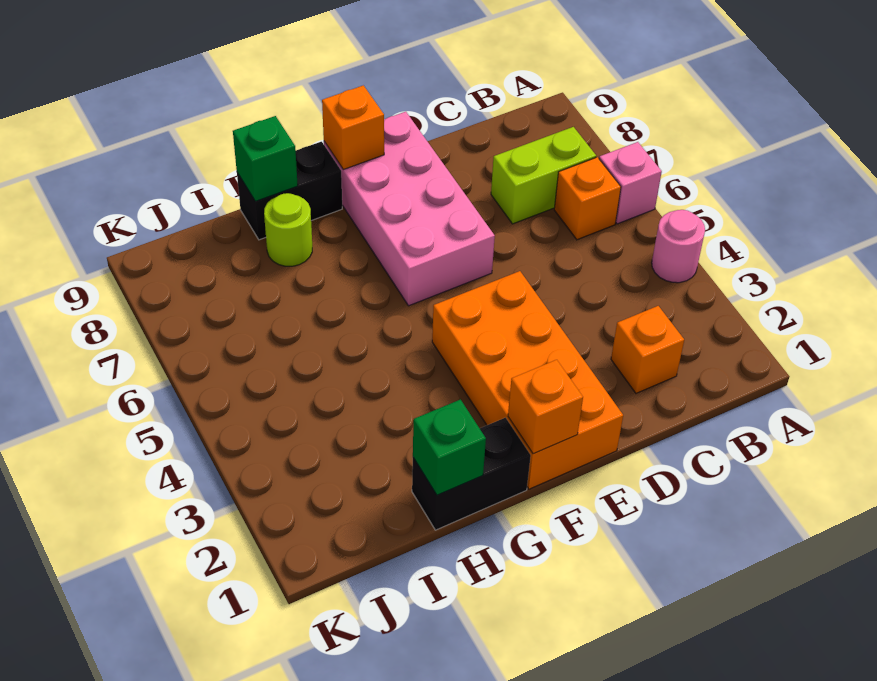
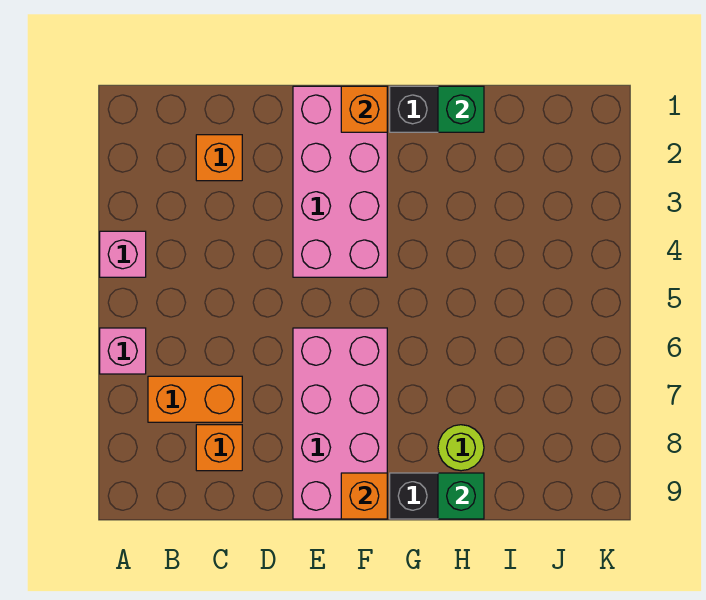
pink round brick A4 level 1 -> pink brick A4 level 1
orange brick B6 level 1 -> orange brick C8 level 1
lime brick B7:C7 level 1 -> orange brick B7:C7 level 1
orange brick E1:F4 level 1 -> pink brick E1:F4 level 1

